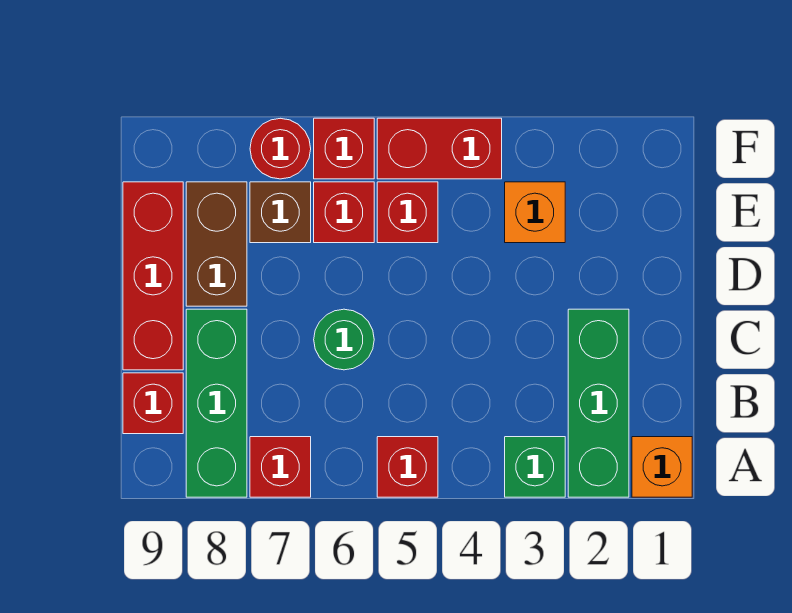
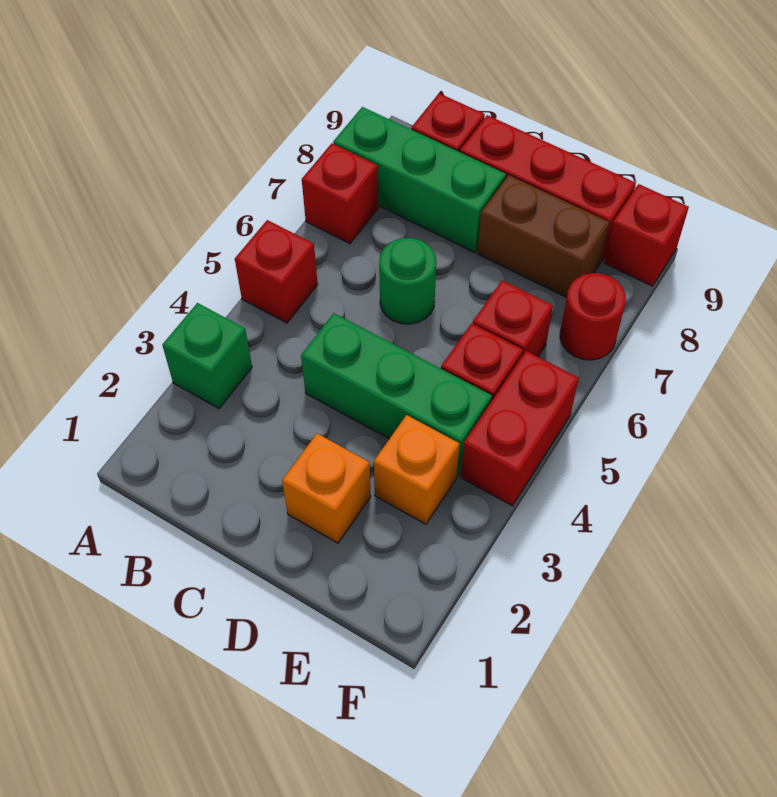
orange brick A1 level 1 -> orange brick D2 level 1
green brick A2:C2 level 1 -> green brick C4:E4 level 1
brown brick E7 level 1 -> none
red brick F6 level 1 -> red brick F9 level 1

